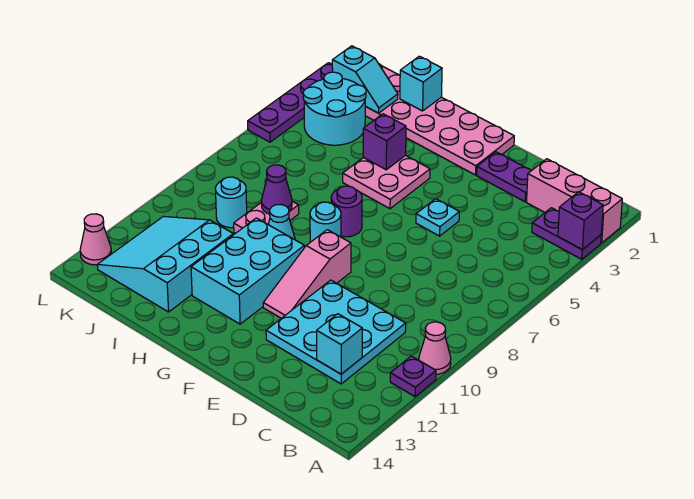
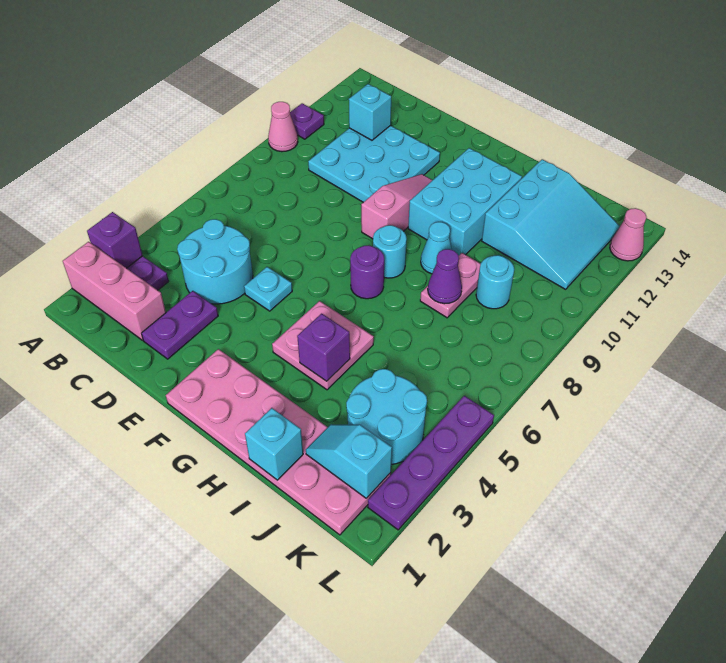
none -> cyan round brick C4:D5 level 1
purple plate D2:E2 level 1 -> purple plate D2:D3 level 1

